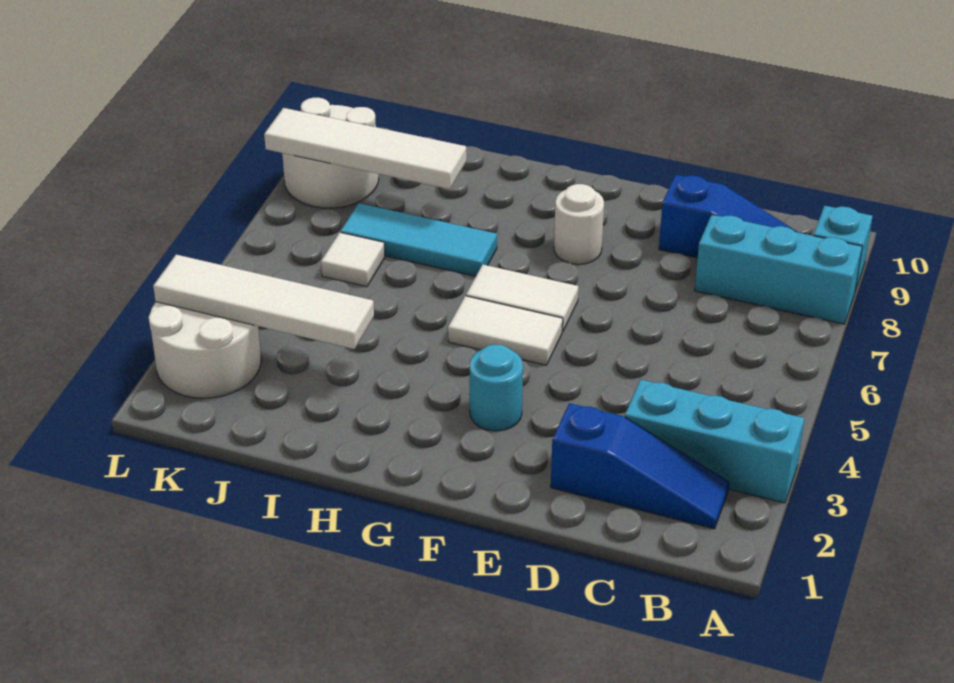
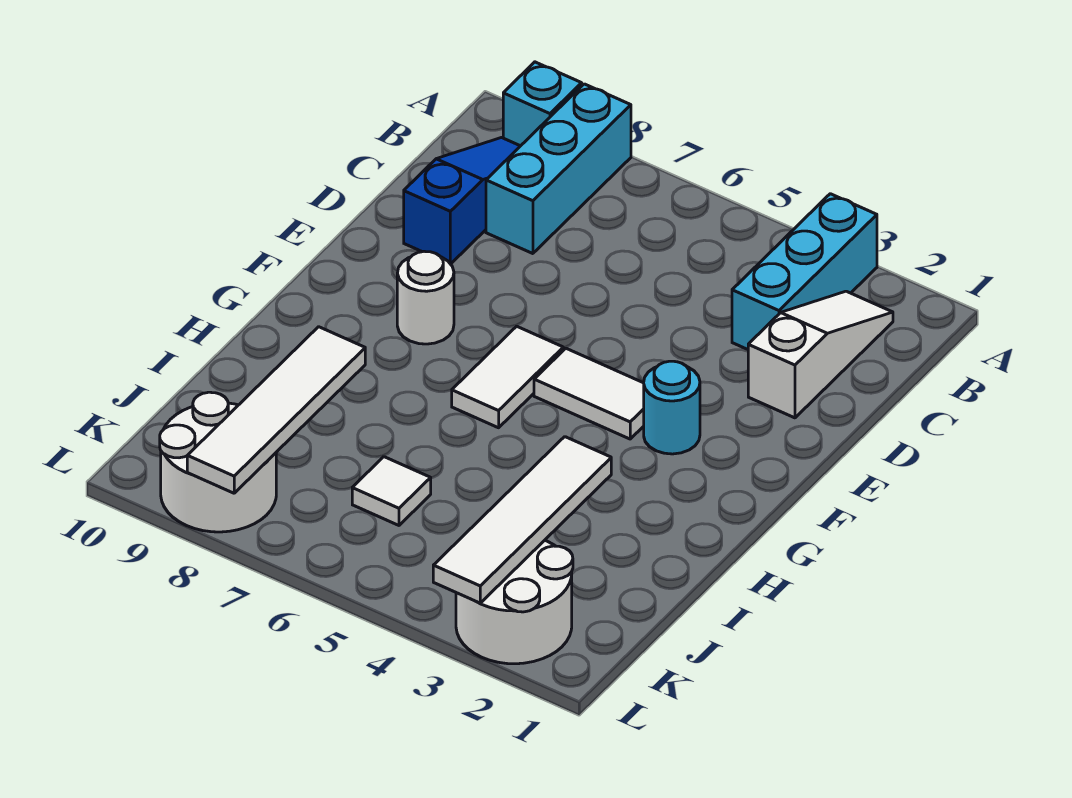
blue slope B2:D2 level 1 top D -> white slope B2:D2 level 1 top D
white tile F5:G5 level 1 -> white tile F4:F5 level 1
cyan tile H7:J7 level 1 -> none

